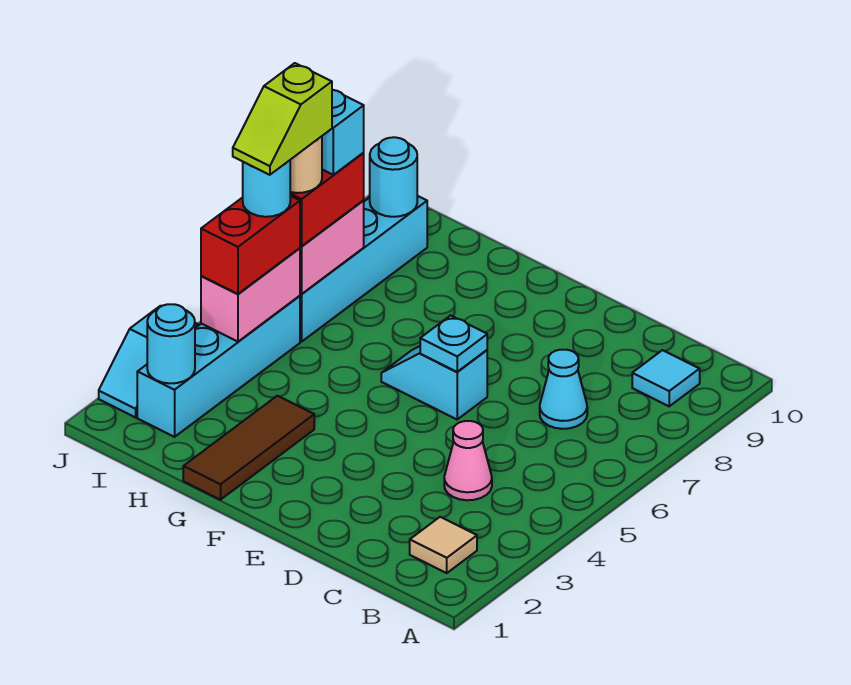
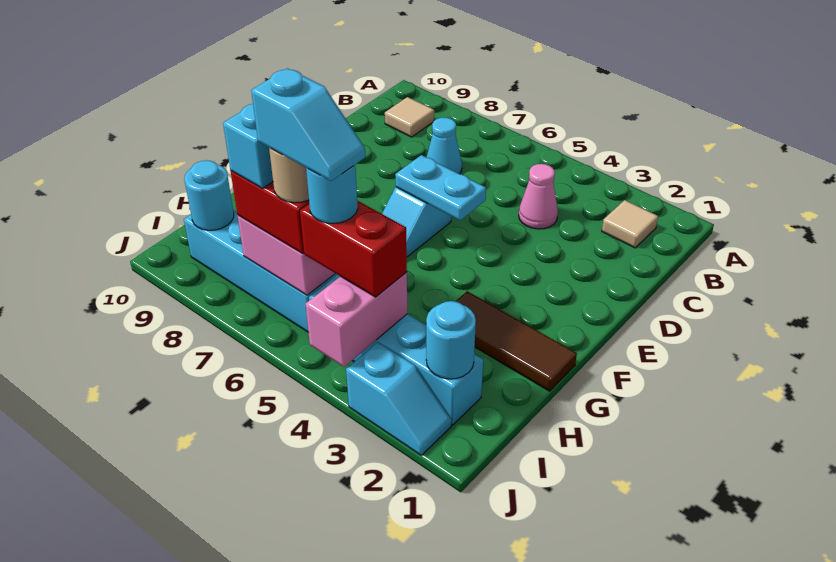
cyan tile B9 level 1 -> tan tile B9 level 1
cyan plate E6 level 2 -> cyan plate E5:E6 level 2
pink brick I4:I5 level 2 -> pink brick I4:J4 level 2
lime slope I5:I6 level 5 top 6 -> cyan slope I5:I6 level 5 top 6

